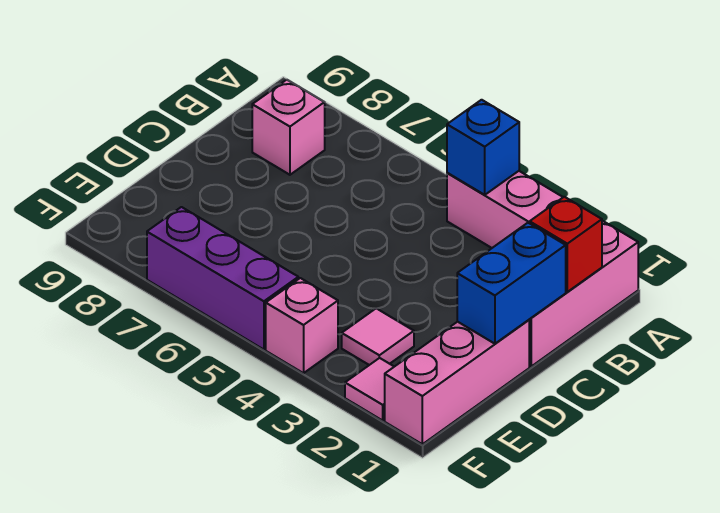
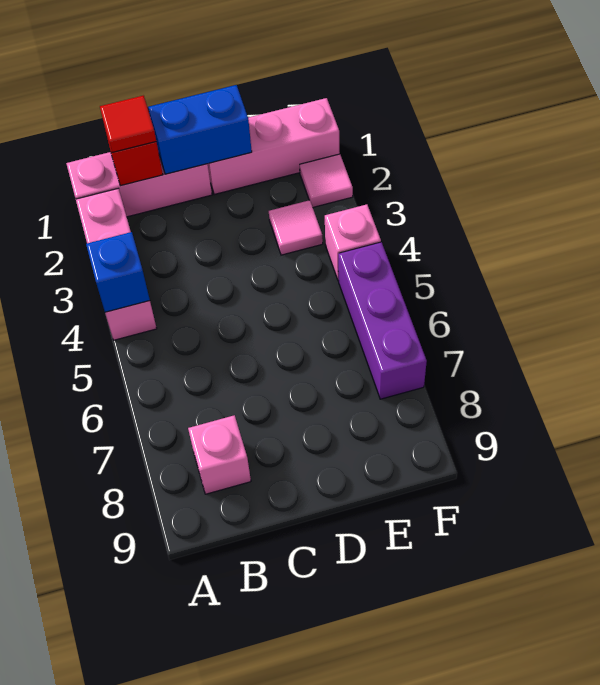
none -> red tile B1 level 3

